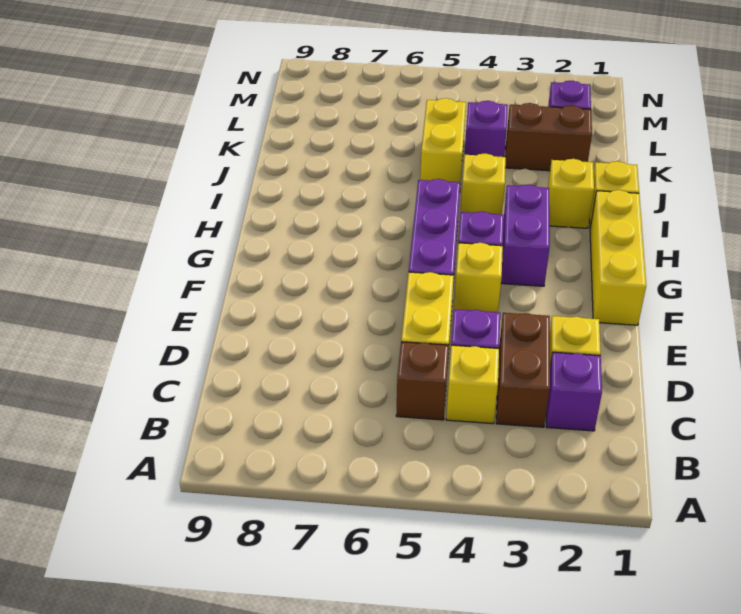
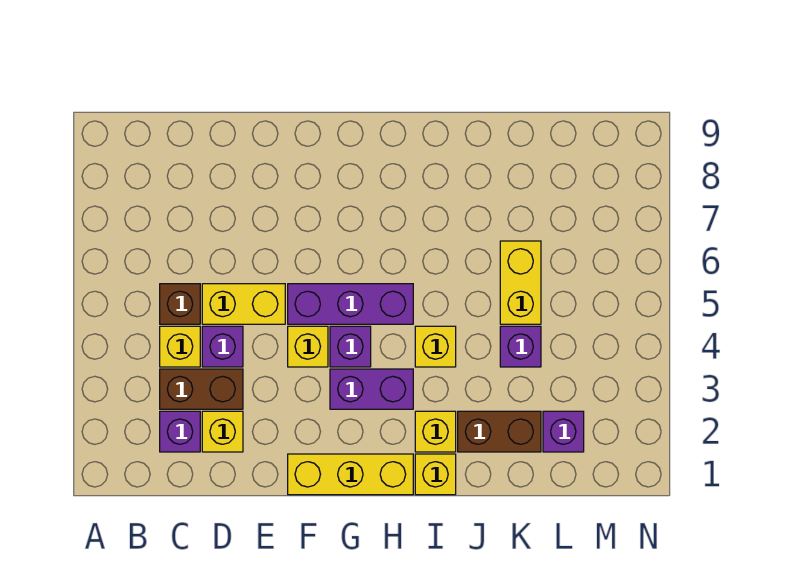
yellow brick J5:K5 level 1 -> yellow brick K5:K6 level 1
brown brick K2:K3 level 1 -> brown brick J2:K2 level 1

